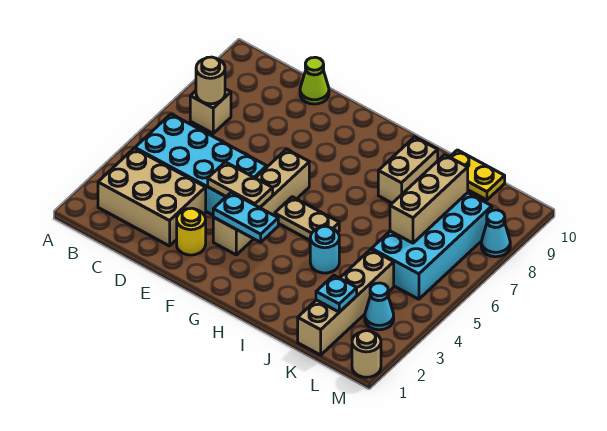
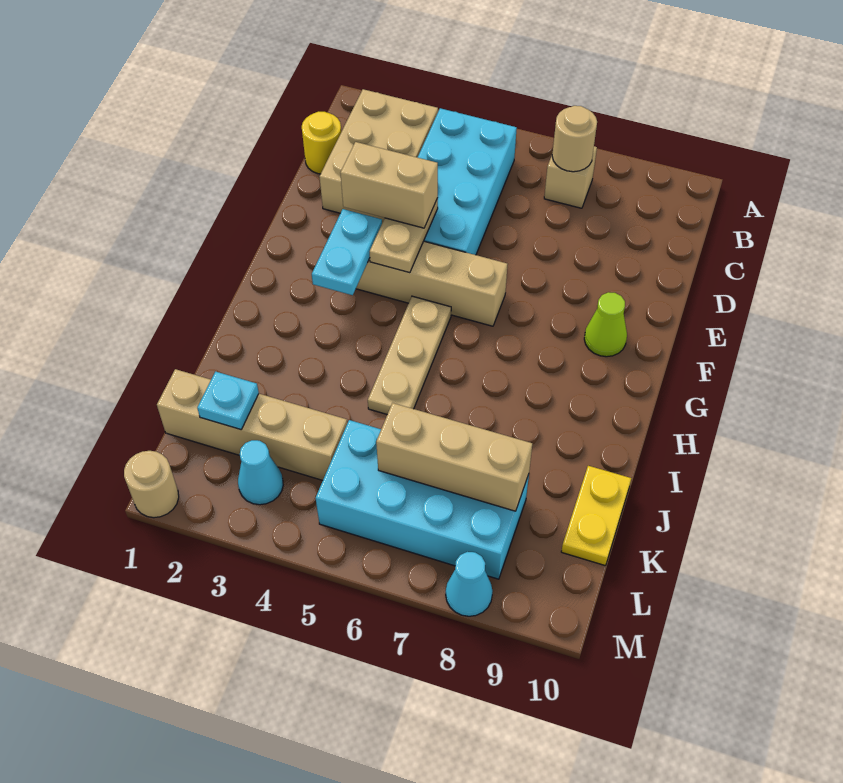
lime cone D10 level 1 -> lime cone F9 level 1
yellow round brick E2 level 1 -> yellow round brick C1 level 1
tan plate G5:H5 level 1 -> tan plate G5:I5 level 1
cyan round brick I4 level 1 -> none
tan brick I8:I9 level 1 -> tan brick E3:E4 level 3

